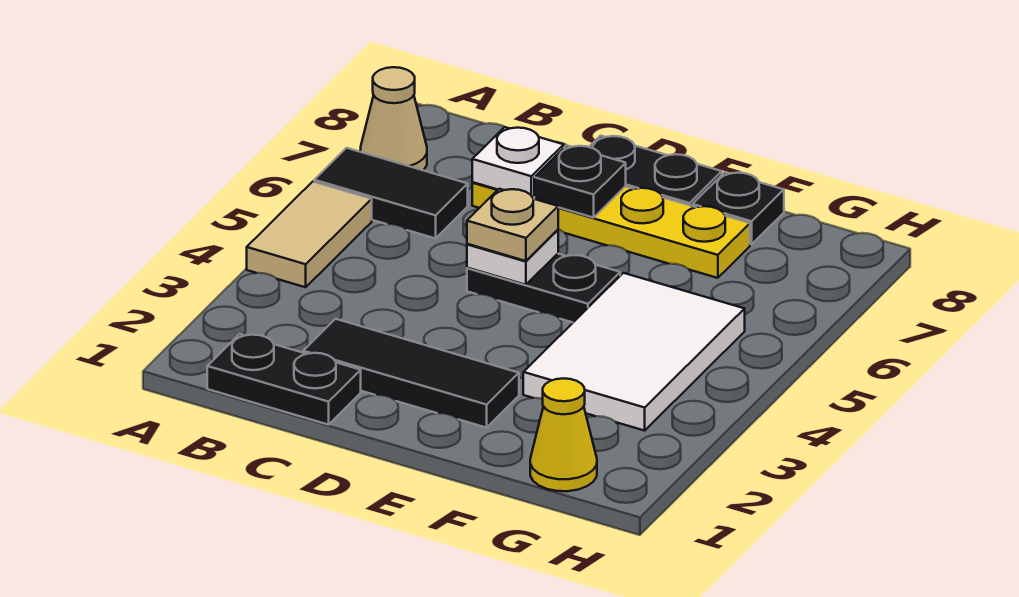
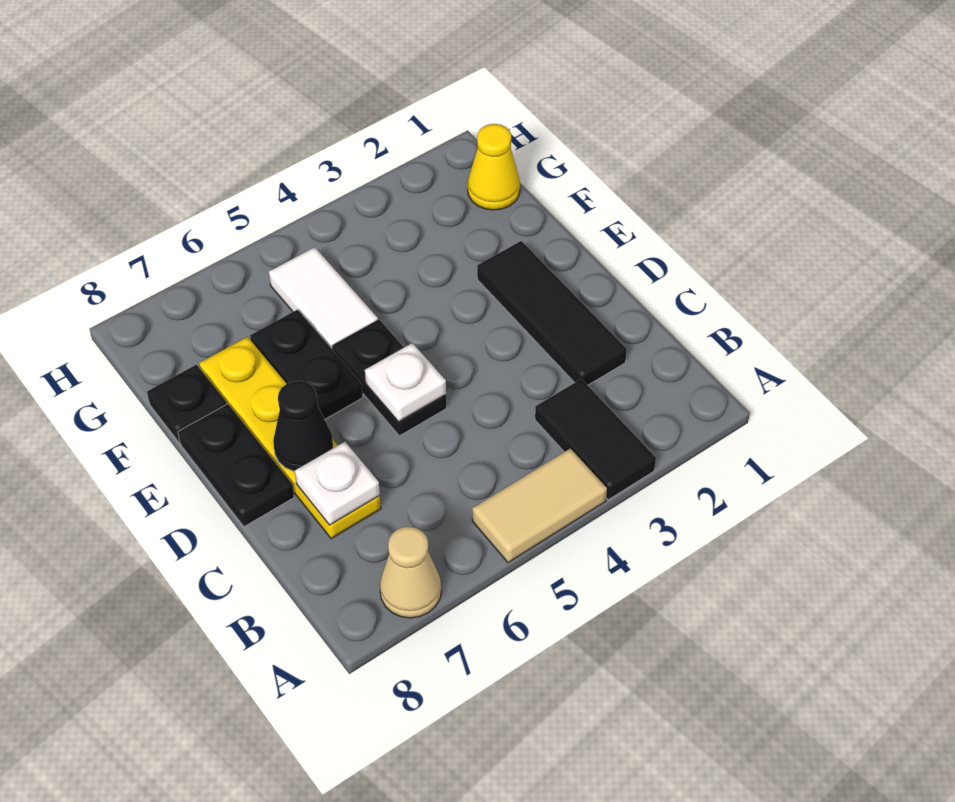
black tile A6:B6 level 1 -> black tile A3:B3 level 1
black plate B1:C1 level 1 -> black plate E6:F6 level 1
tan plate D5 level 3 -> none
black plate D7 level 2 -> black cone D7 level 2
white tile F3:G5 level 1 -> white tile F5:G5 level 1

